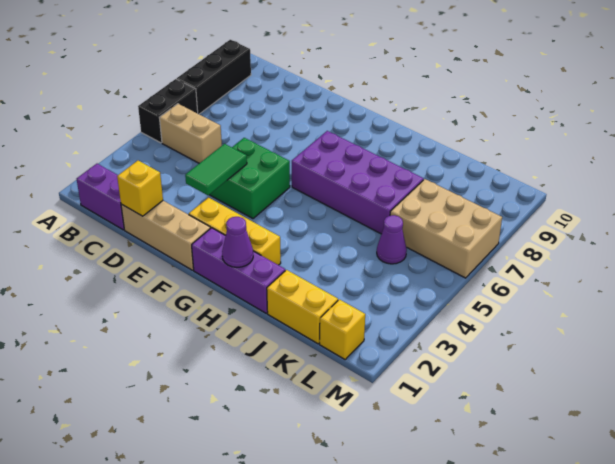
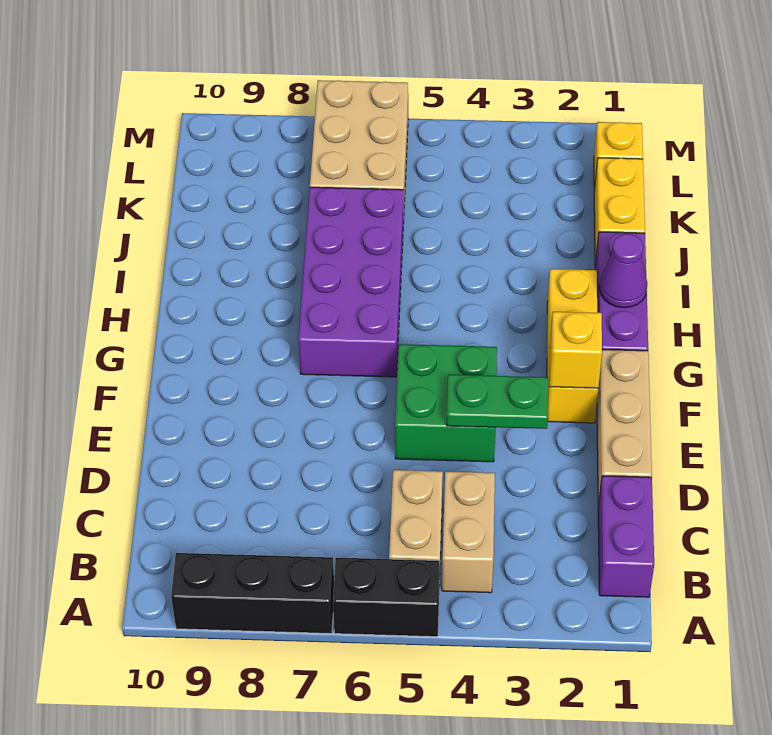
none -> tan brick B4:C4 level 1
yellow brick D1 level 2 -> yellow brick F2 level 2
green tile E3:E4 level 2 -> green plate E3:E4 level 2
purple cone K5 level 1 -> none

